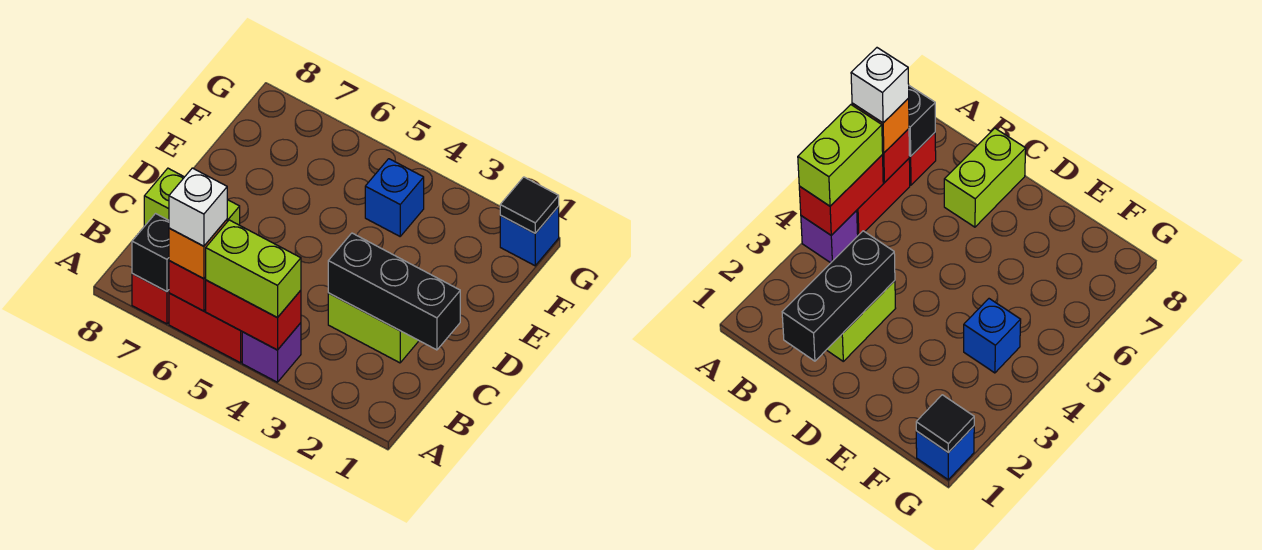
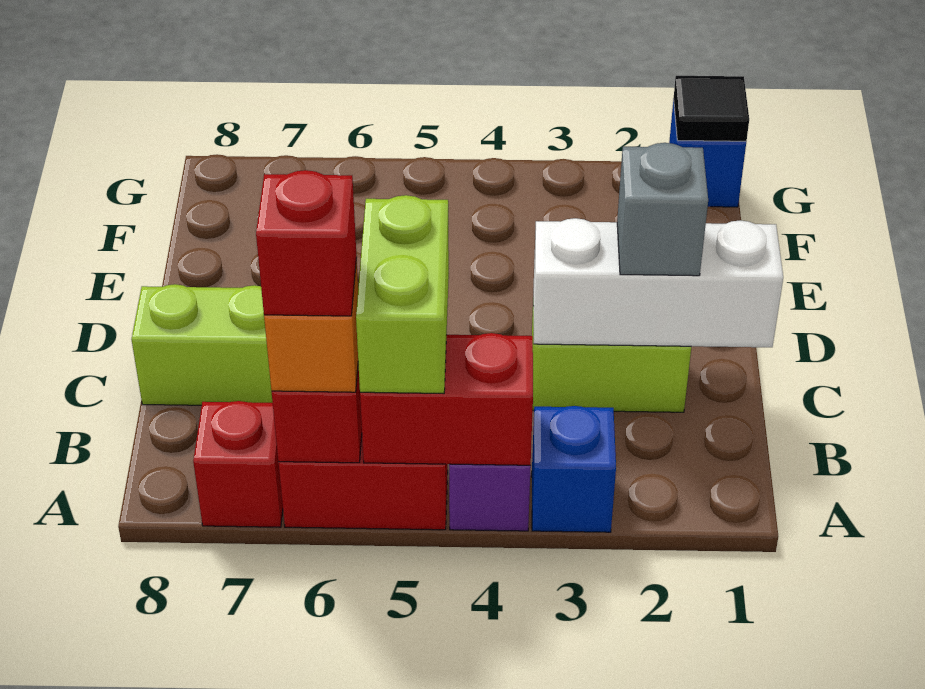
lime brick A4:A5 level 3 -> lime brick A5:B5 level 3
white brick A6 level 4 -> red brick A6 level 4
black brick A7 level 2 -> none
black brick C1:C3 level 2 -> white brick C1:C3 level 2
none -> grey brick C2 level 3
blue brick F4 level 1 -> blue brick A3 level 1

